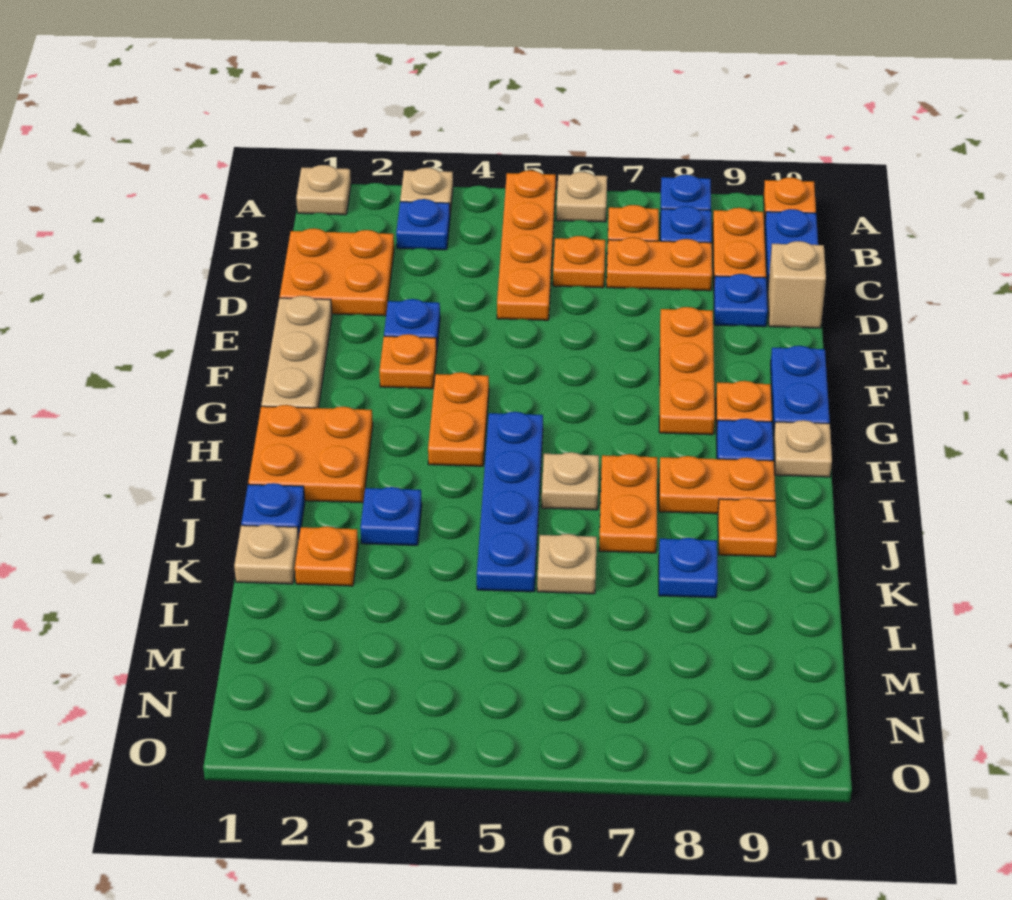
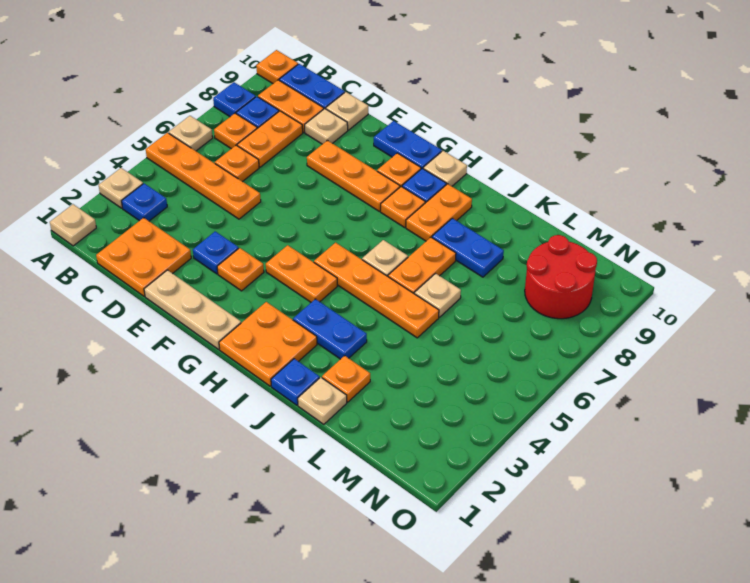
blue plate D9 level 1 -> tan plate D9 level 1
tan brick D10 level 1 -> tan plate D10 level 1
blue plate H5:K5 level 1 -> orange plate H5:K5 level 1
orange plate I7:J7 level 1 -> orange plate J6:J7 level 1
blue plate J3 level 1 -> blue plate I3:J3 level 1
orange plate J9 level 1 -> orange plate H8 level 1
blue plate K8 level 1 -> blue plate J8:K8 level 1
none -> red round brick M8:N9 level 1

